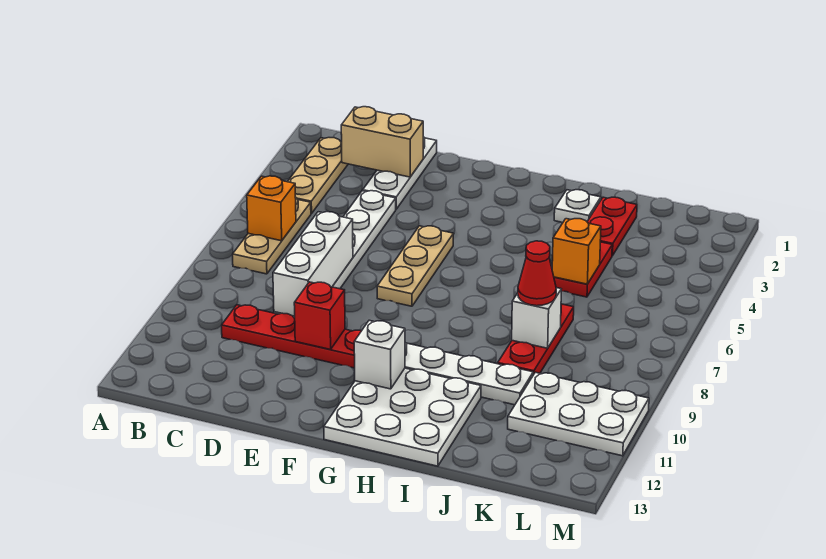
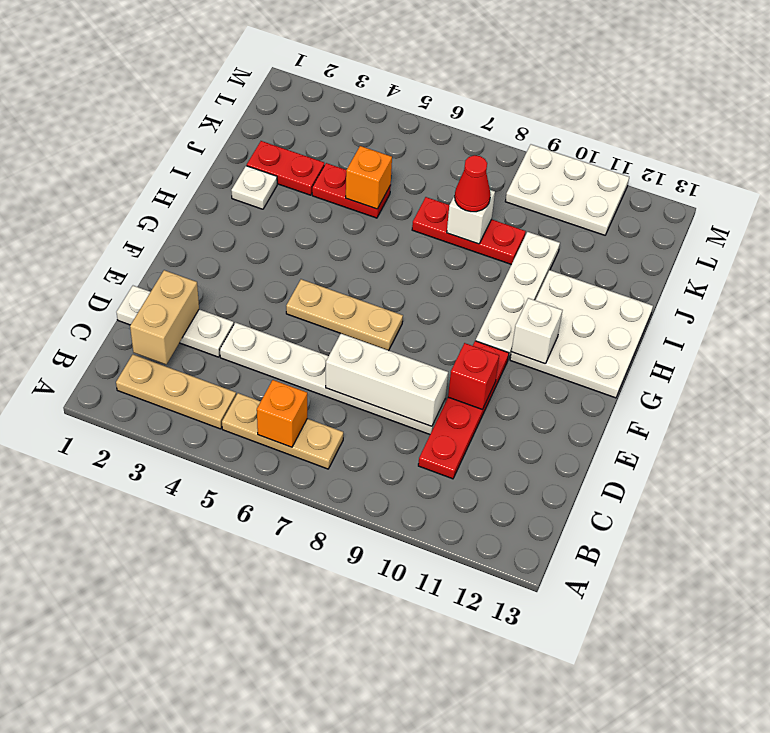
white plate K10:M11 level 1 -> white plate L9:M11 level 1

